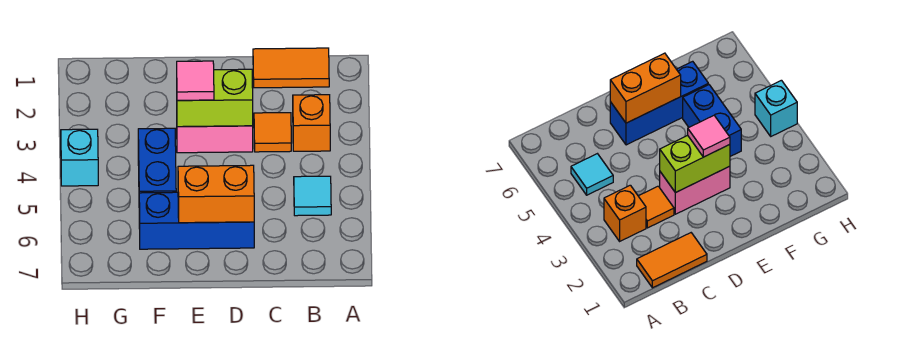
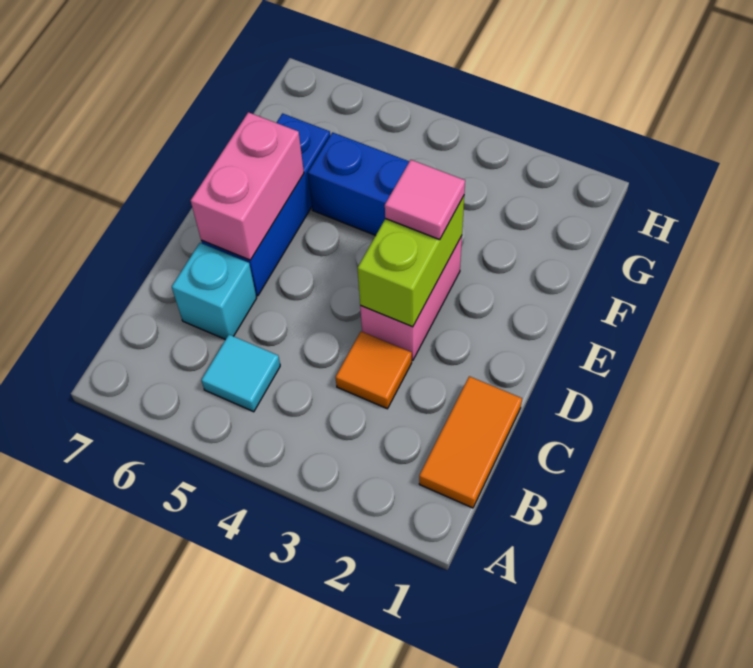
orange brick B3 level 1 -> none
orange brick D6:E6 level 2 -> pink brick D6:E6 level 2
cyan brick H4 level 1 -> cyan brick C6 level 1

